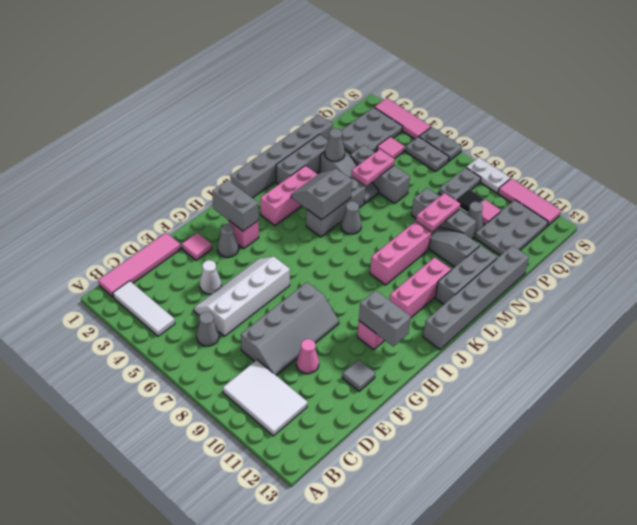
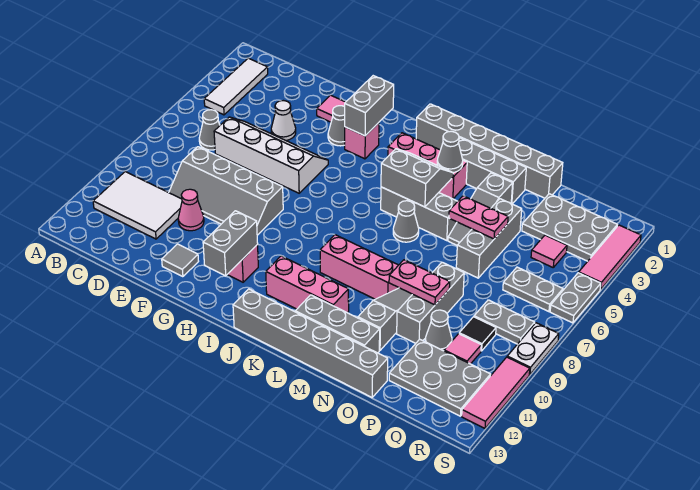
pink tile B1:E1 level 1 -> none
white tile B9:C11 level 1 -> white tile B10:D11 level 1
grey cone N3 level 2 -> grey cone L3 level 2
grey plate R5:R6 level 1 -> grey plate Q6:R6 level 1

